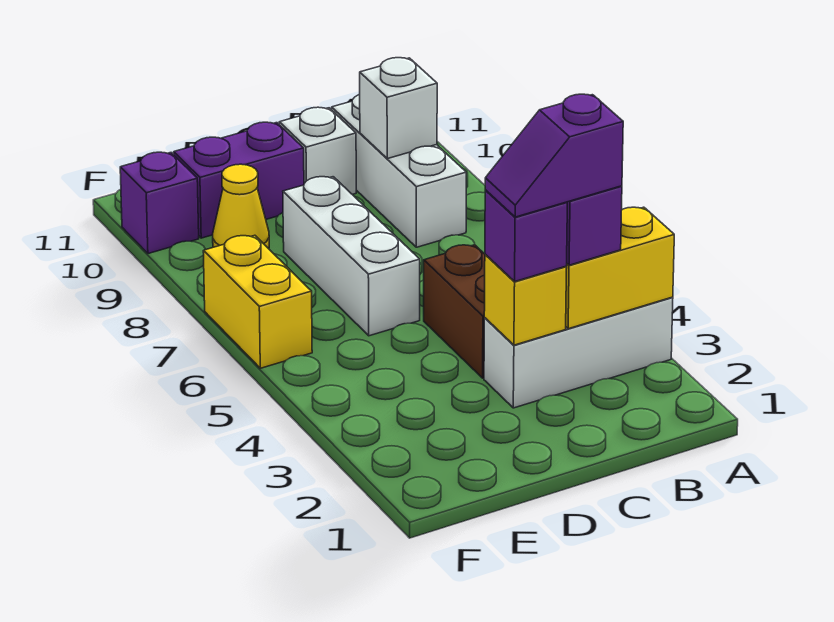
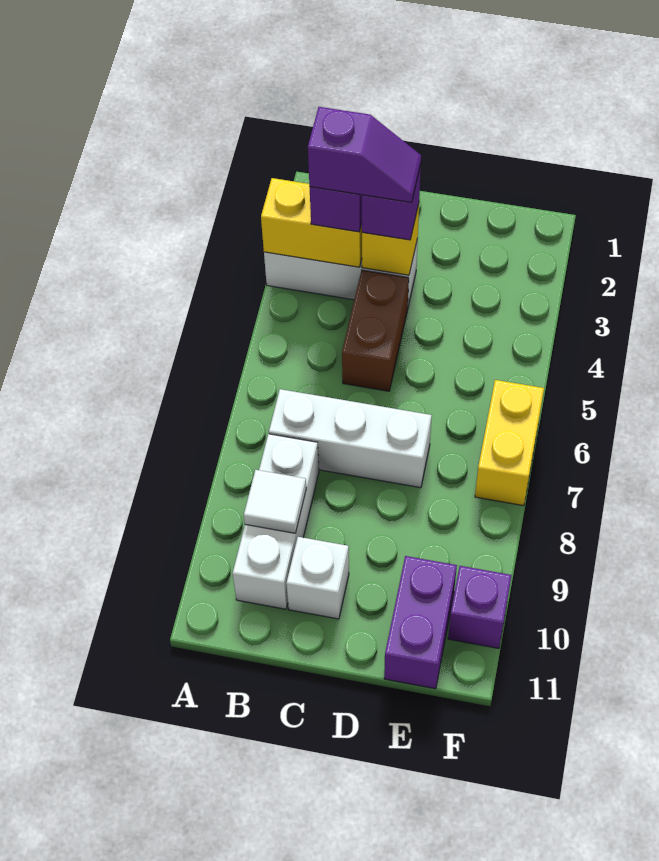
white brick B9 level 2 -> white tile B9 level 2
white brick D6:D8 level 1 -> white brick B7:D7 level 1
purple brick D10:E10 level 1 -> purple brick E10:E11 level 1
yellow cone E9 level 1 -> none

